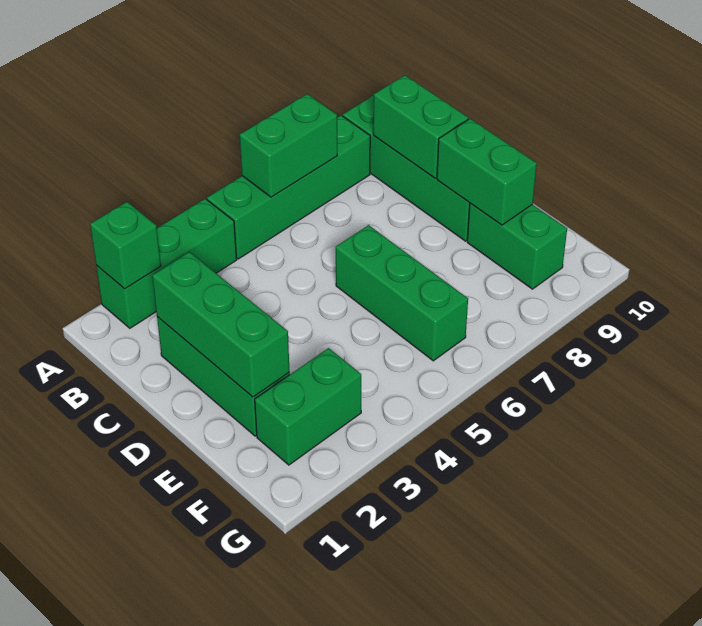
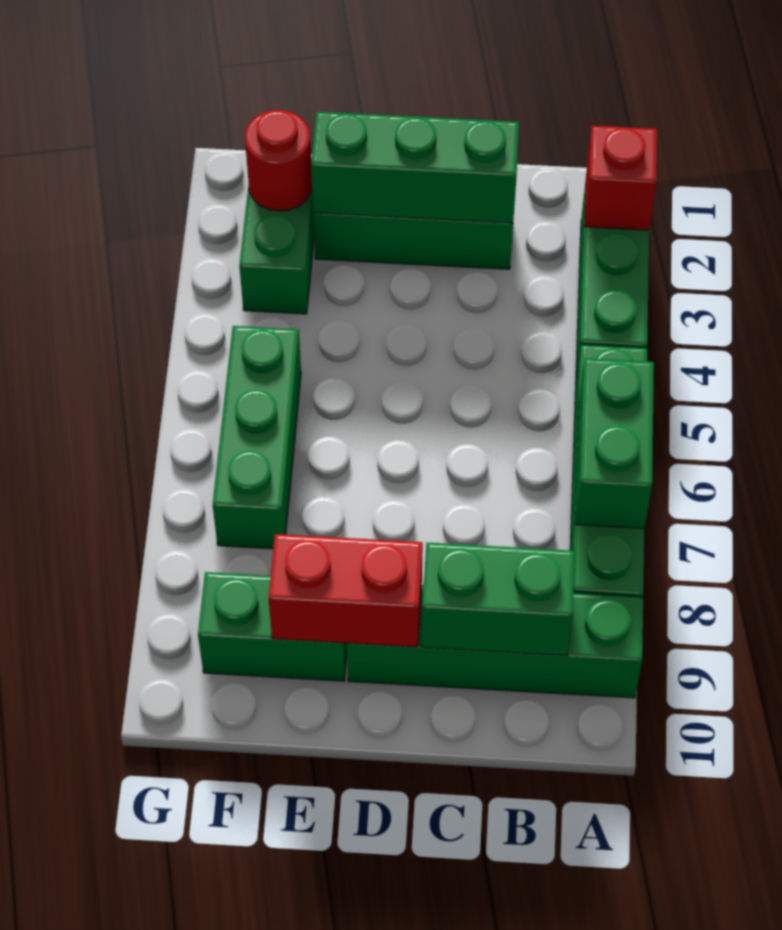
green brick A2 level 2 -> red brick A2 level 2
green brick D6:F6 level 1 -> green brick F5:F7 level 1
green brick D9:E9 level 2 -> red brick D9:E9 level 2
none -> red round brick F2 level 2

